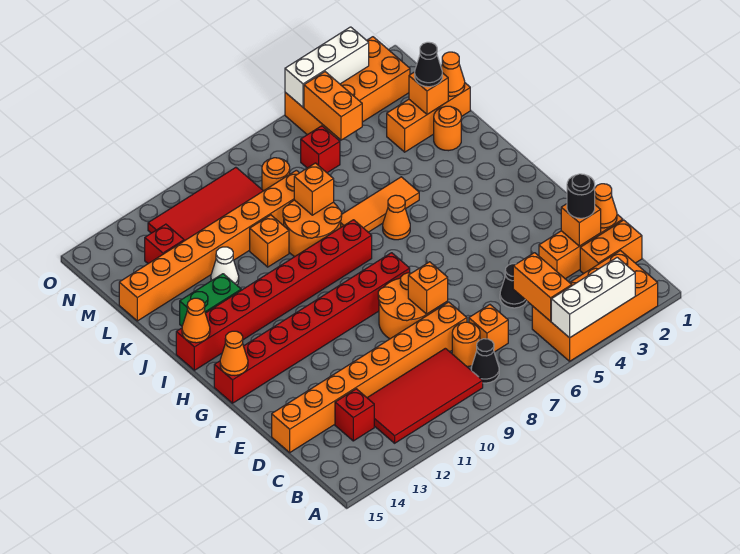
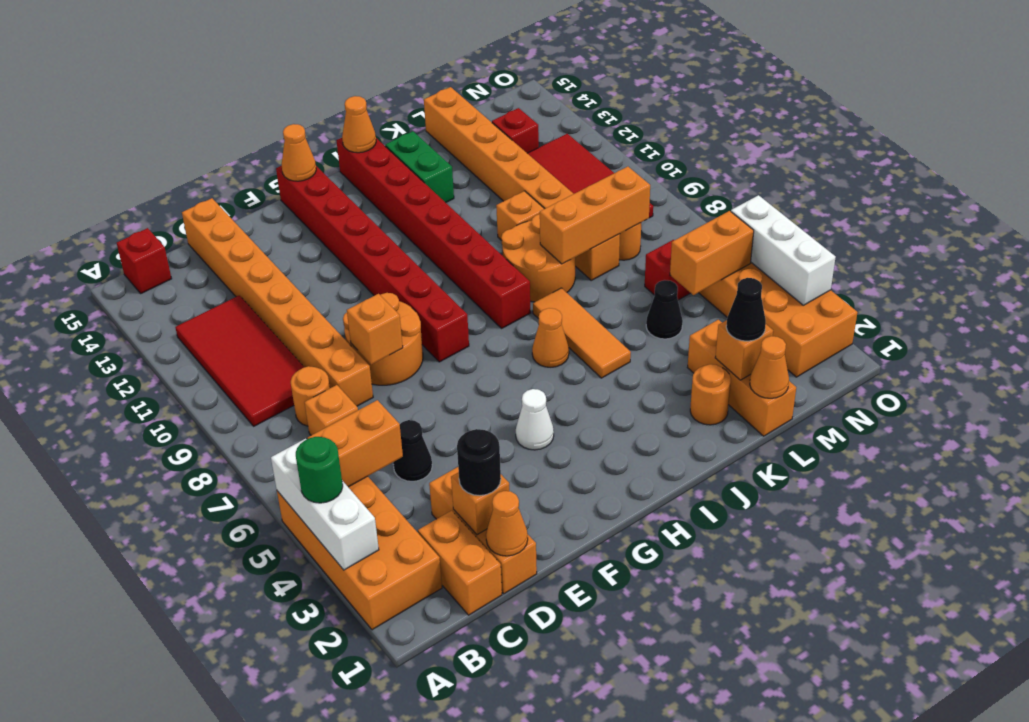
none -> green round brick A4 level 3
black cone B8 level 1 -> black cone L5 level 1
red brick C13 level 1 -> red brick B15 level 1
orange brick K8 level 2 -> orange brick K8:M8 level 2
white cone K12 level 1 -> white cone G4 level 1

